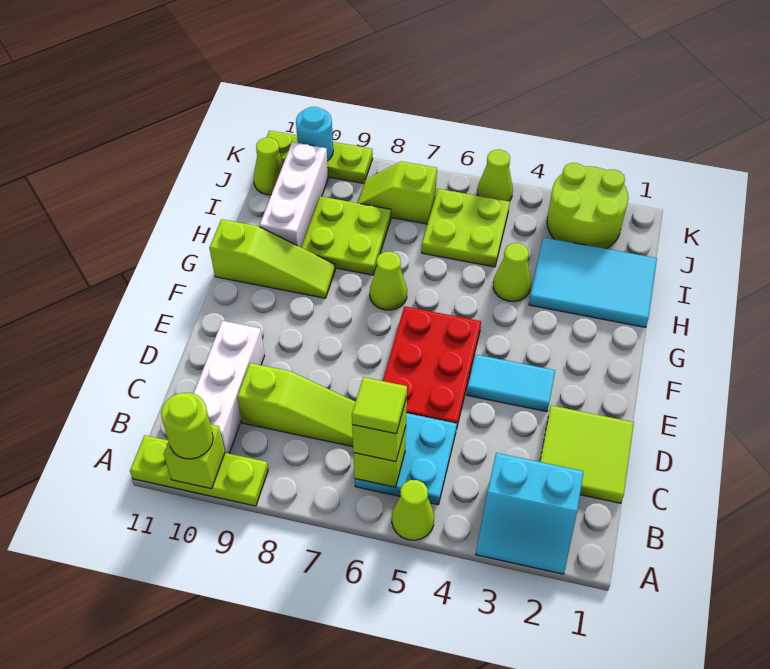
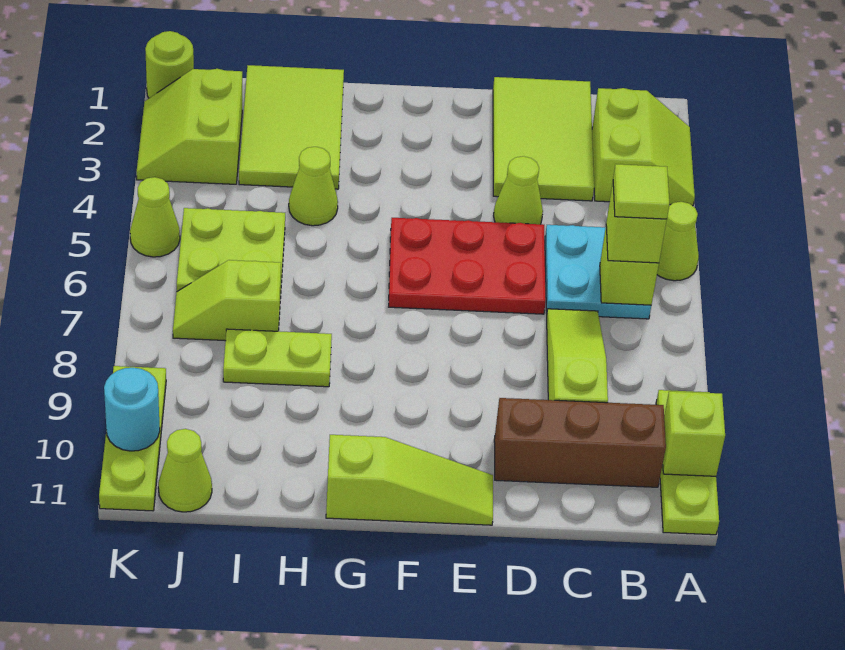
cyan slope A2:B3 level 1 top B -> lime slope A2:B3 level 1 top B
lime round brick A10 level 3 -> lime round brick K1 level 1
white brick B10:D10 level 1 -> brown brick B10:D10 level 1
lime tile C1:D2 level 1 -> lime tile C1:D3 level 1
cyan tile E3:E4 level 1 -> none
lime cone G7 level 1 -> lime cone D4 level 1
lime slope G9:G11 level 1 top 11 -> lime slope E11:G11 level 1 top G
cyan tile H1:I3 level 1 -> lime tile H1:I3 level 1
lime plate H8:I9 level 1 -> lime plate H8:I8 level 1
white brick H10:J10 level 1 -> none
lime round brick J2:K3 level 1 -> lime slope J2:K3 level 1 top J
lime slope J7:J8 level 1 top 7 -> lime slope I7:J7 level 1 top I

